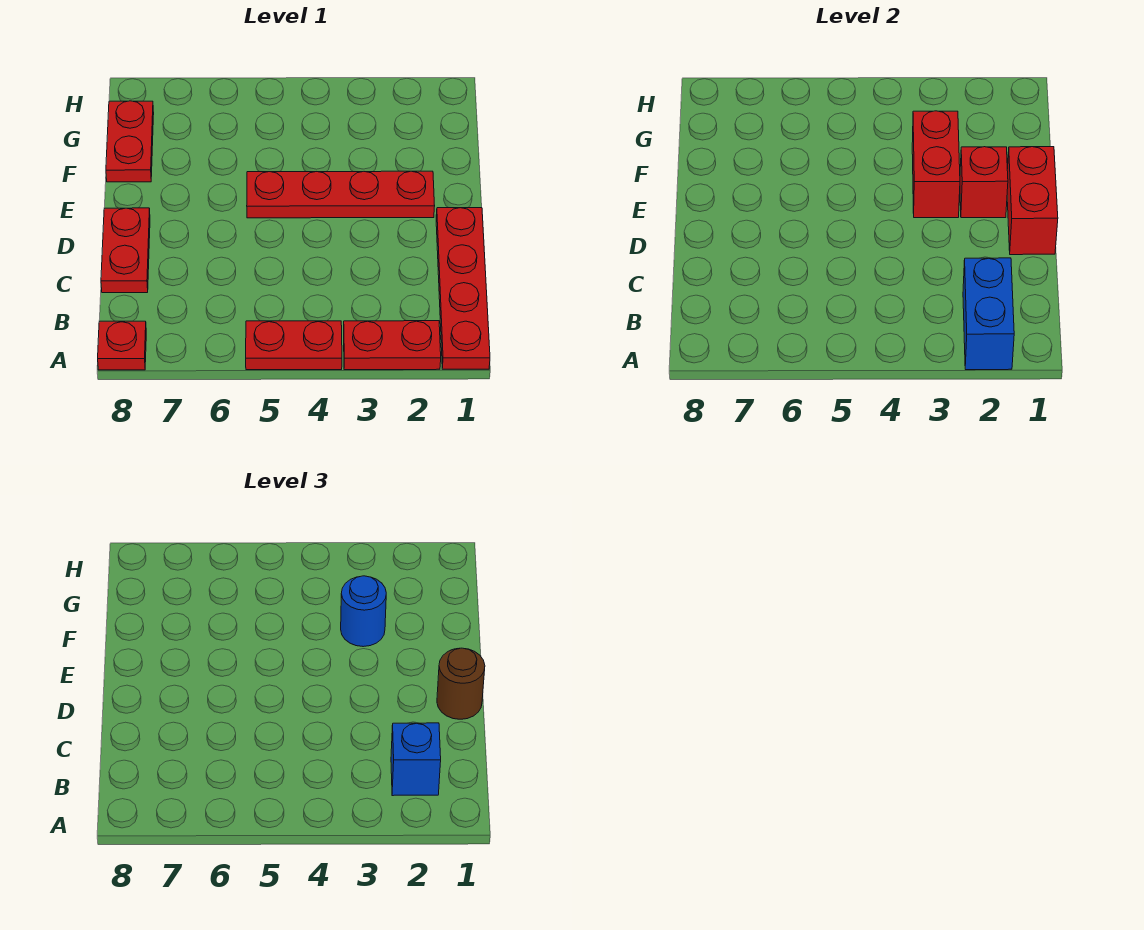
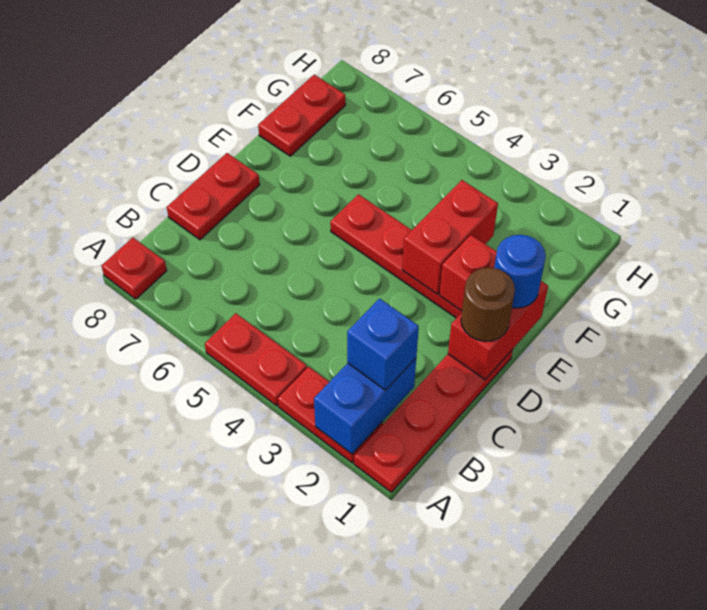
blue round brick F3 level 3 -> blue round brick E1 level 3

